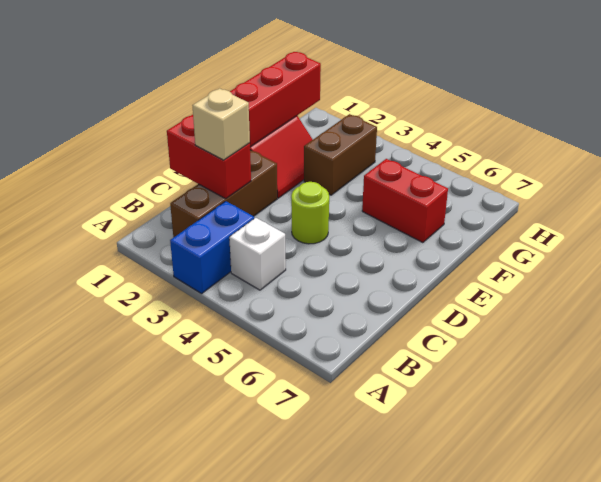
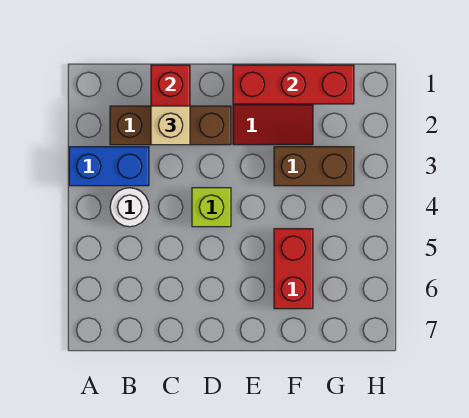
white brick B4 level 1 -> white round brick B4 level 1
lime round brick D4 level 1 -> lime brick D4 level 1

